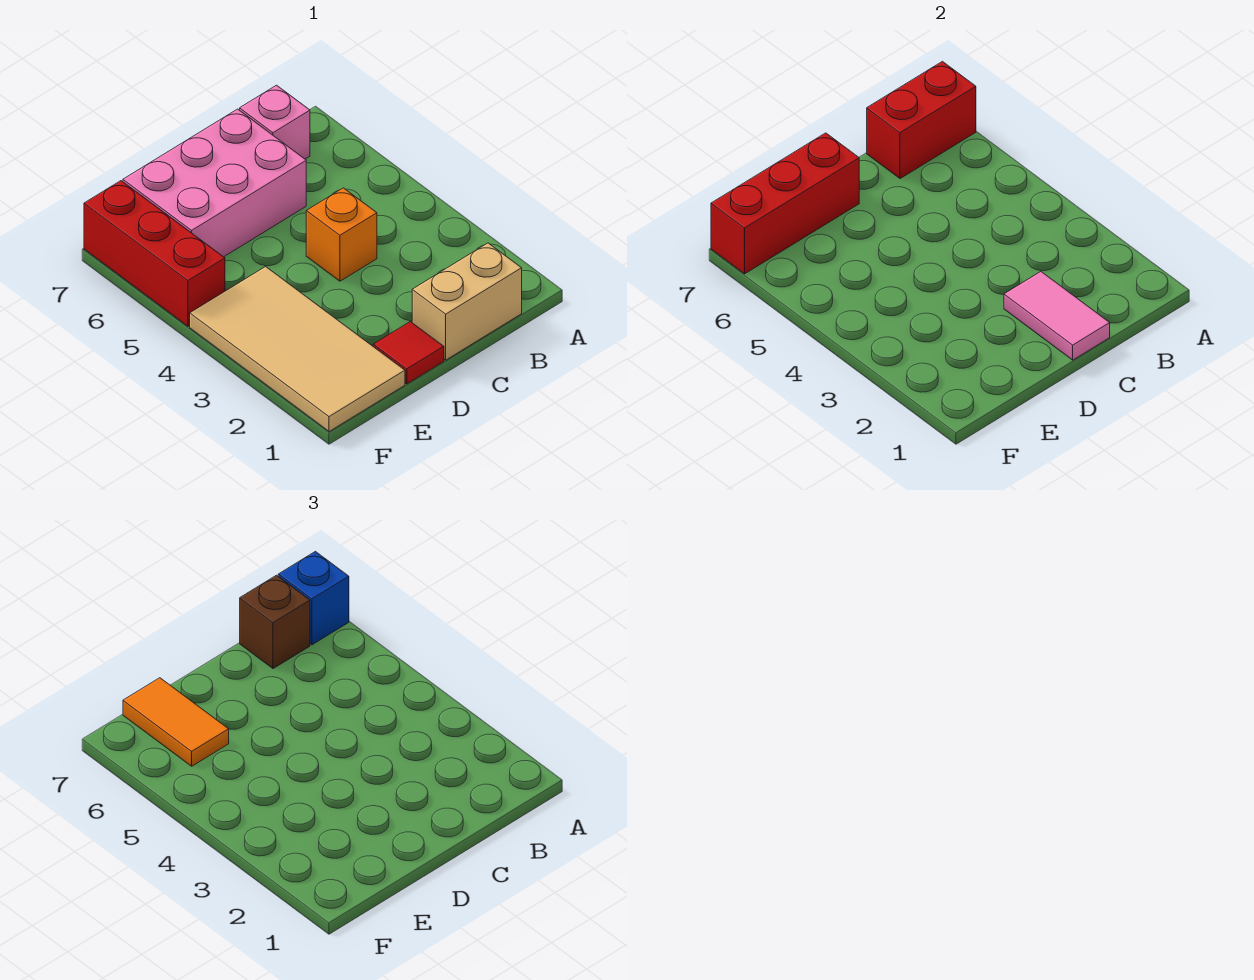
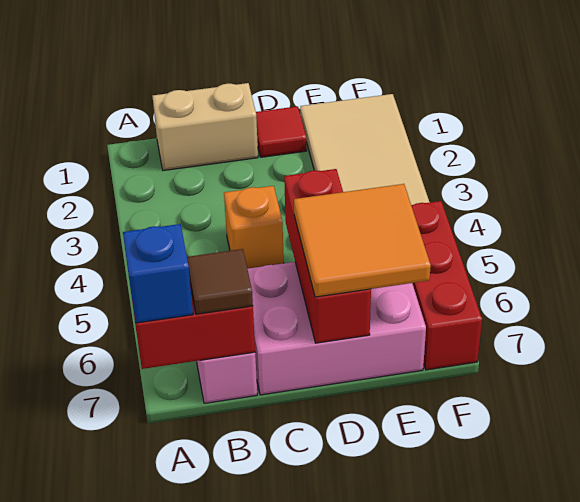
brown brick B7 level 3 -> brown tile B7 level 3
pink tile C1:C2 level 2 -> none
red brick D7:F7 level 2 -> red brick D5:D7 level 2
orange tile E6:E7 level 3 -> orange tile D6:E7 level 3

